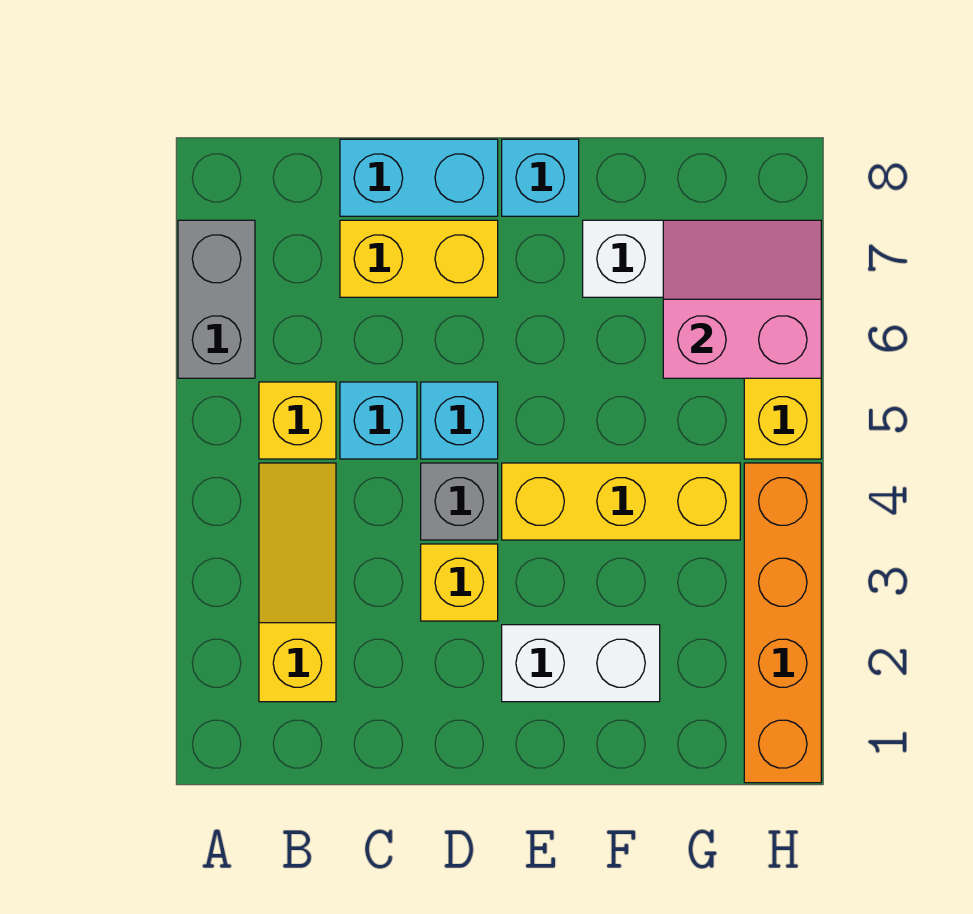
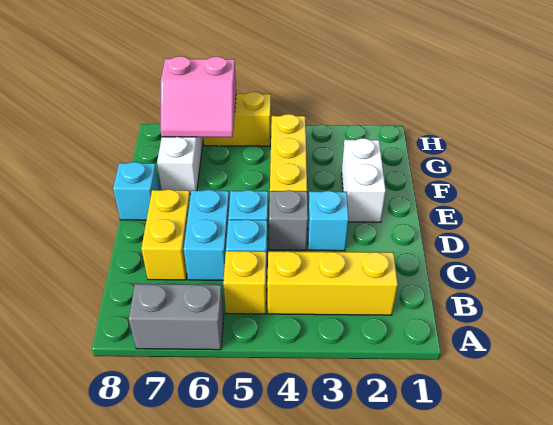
yellow slope B2:B4 level 1 top 2 -> yellow brick B2:B4 level 1
cyan brick C8:D8 level 1 -> cyan brick C6:D6 level 1
yellow brick D3 level 1 -> cyan brick D3 level 1
pink slope G6:H7 level 2 top 6 -> pink slope G6:H7 level 2 top H
orange brick H1:H4 level 1 -> none

